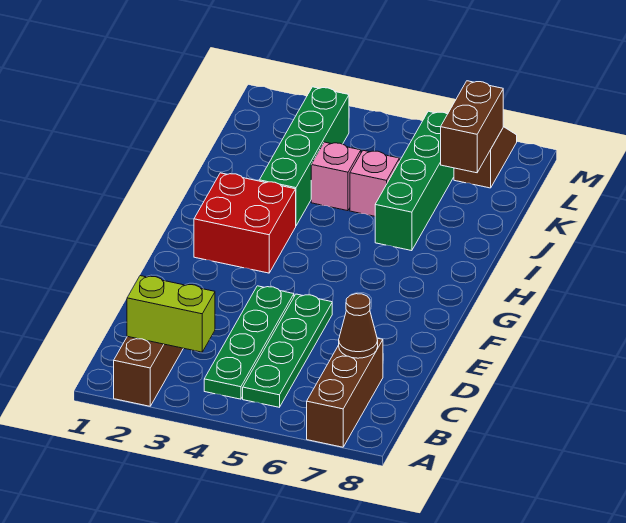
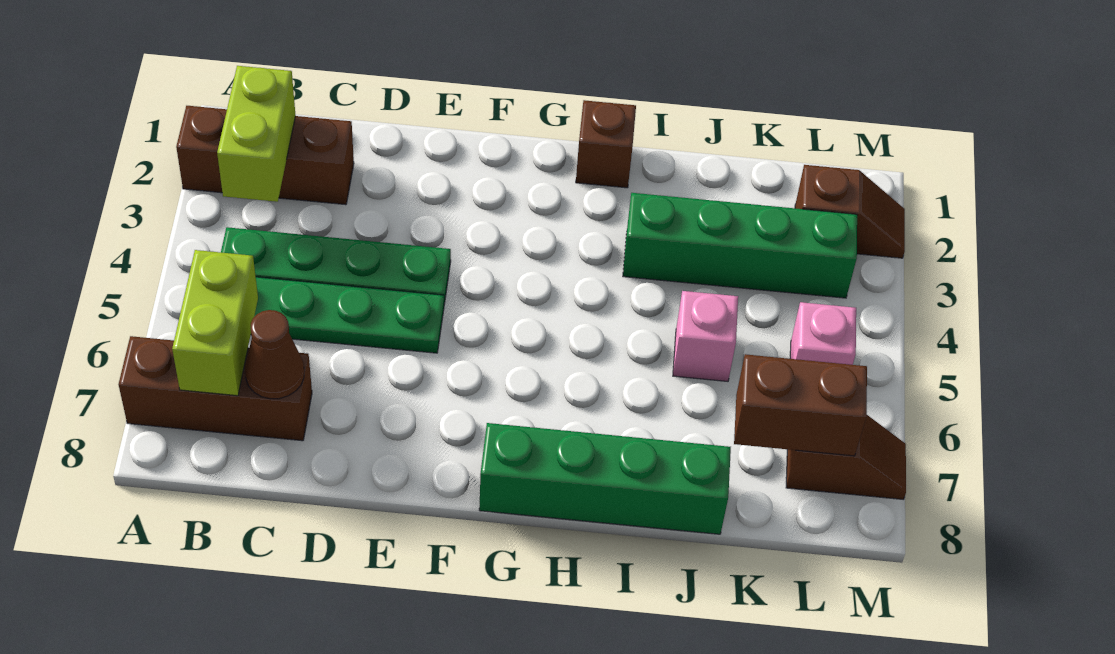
none -> lime brick B6:B7 level 2
red brick G2:H3 level 1 -> none
none -> brown brick H1 level 1
green brick I6:L6 level 1 -> green brick G8:J8 level 1
pink brick J4 level 1 -> pink brick L5 level 1
none -> brown slope L2:M2 level 1 top L

